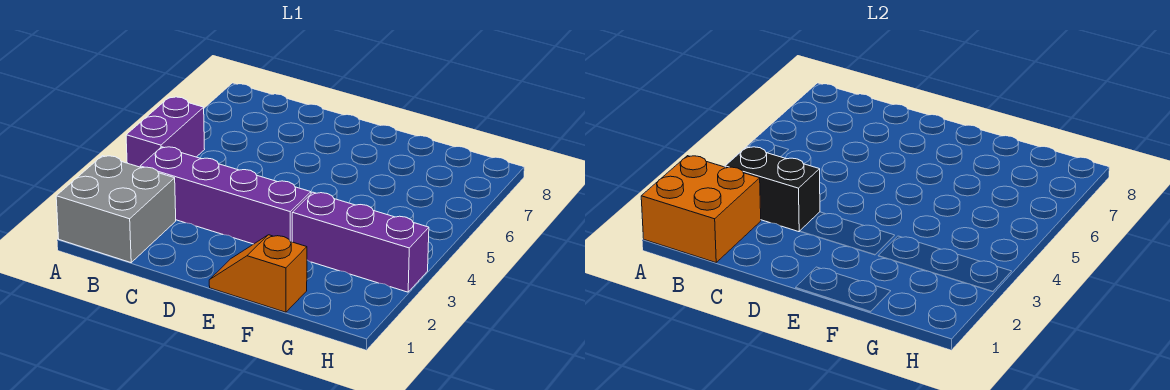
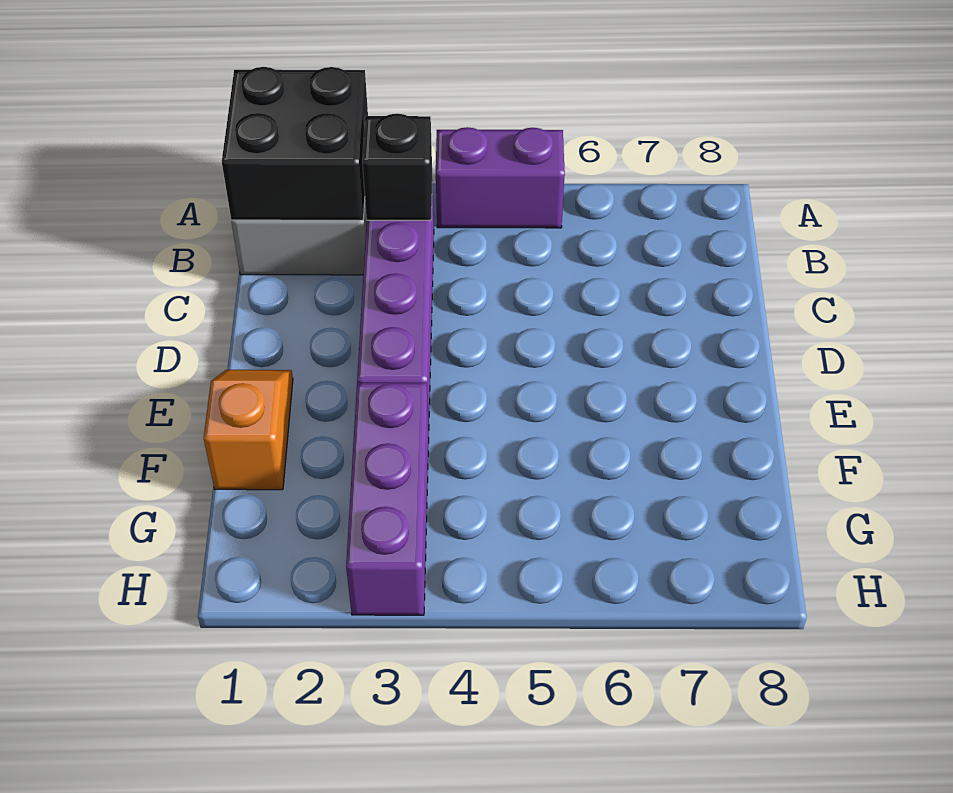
orange brick A1:B2 level 2 -> black brick A1:B2 level 2
black brick B3:C3 level 2 -> black brick B3 level 2

